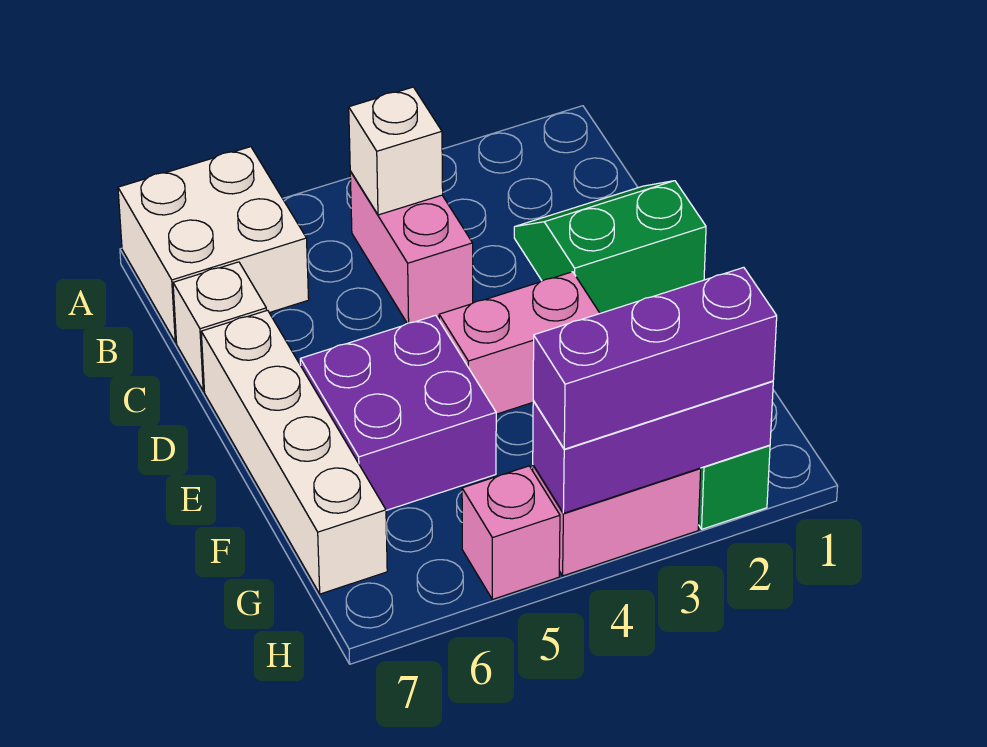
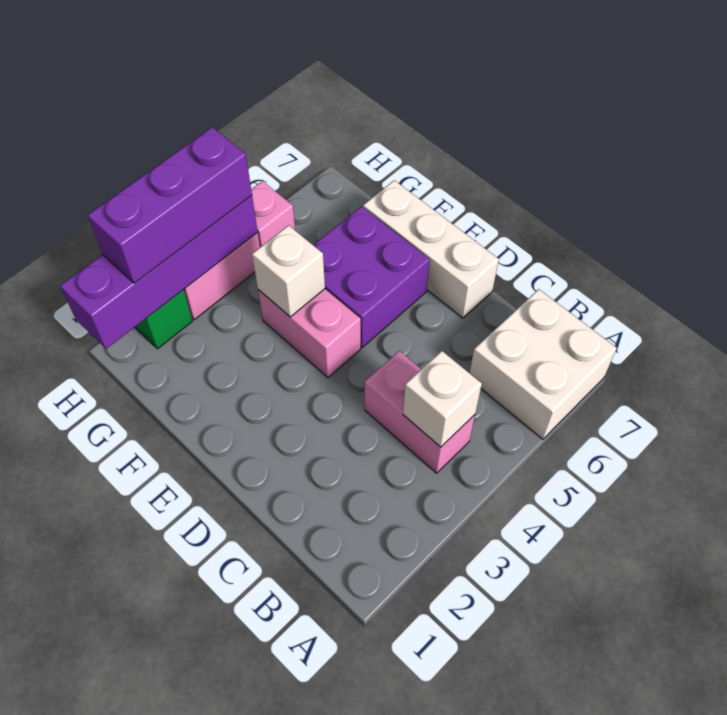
green slope C1:D2 level 1 top D -> none
white brick C7 level 1 -> white brick F4 level 2
white brick D7:G7 level 1 -> white brick D7:F7 level 1
pink brick E3:E4 level 1 -> pink brick E4:F4 level 1
purple brick H2:H4 level 2 -> purple brick H1:H4 level 2

